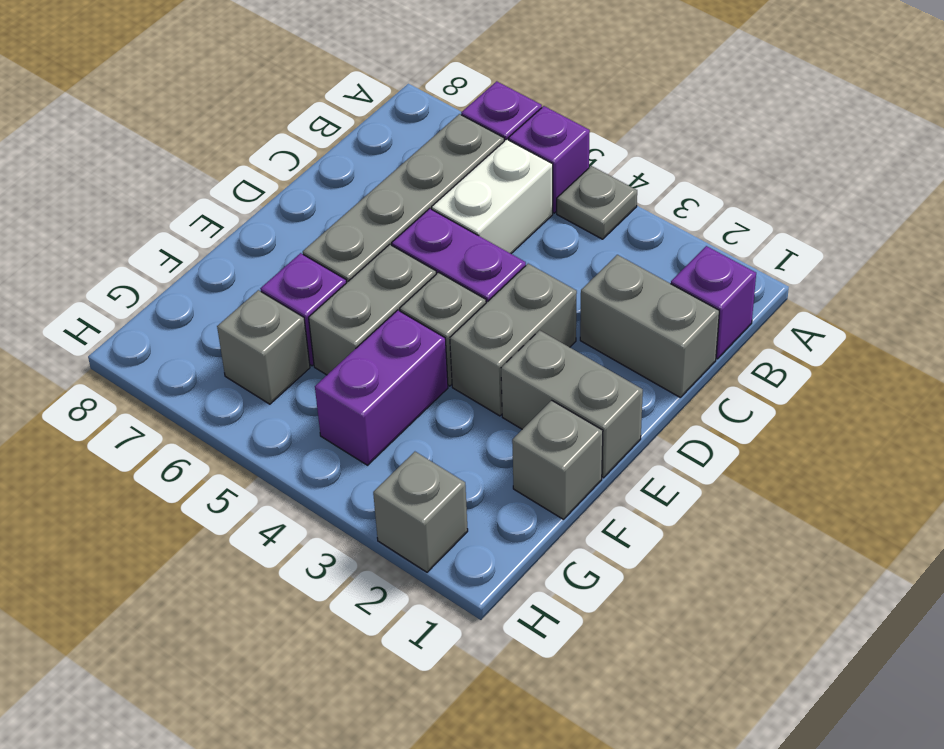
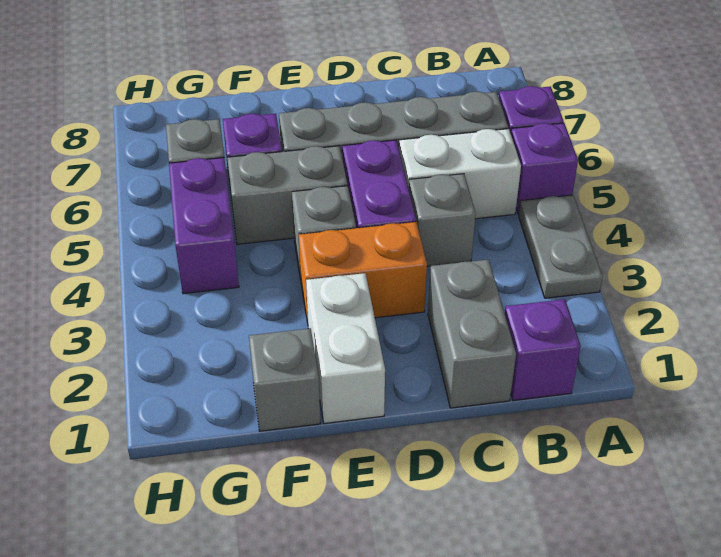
grey plate A4 level 1 -> grey plate A3:A4 level 1
grey brick D3:E3 level 1 -> orange brick D3:E3 level 1
grey brick E1:E2 level 1 -> white brick E1:E2 level 1
purple brick F4:G4 level 1 -> purple brick G4:G5 level 1
grey brick H2 level 1 -> grey brick C4 level 1

